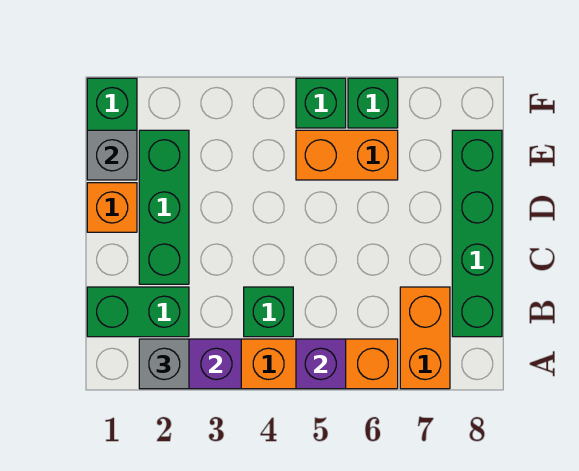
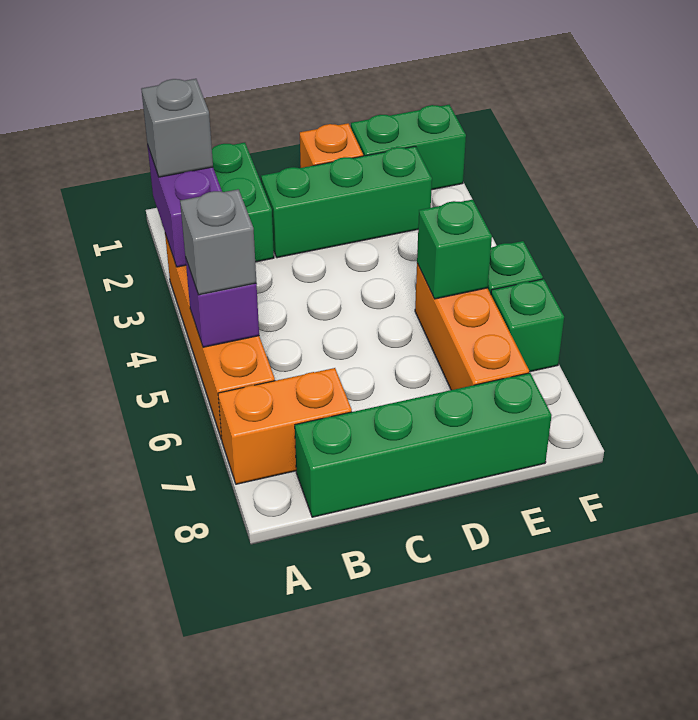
green brick B4 level 1 -> green brick E5 level 2
grey brick E1 level 2 -> grey brick A5 level 3
orange brick E5:E6 level 1 -> orange brick E5:E7 level 1

